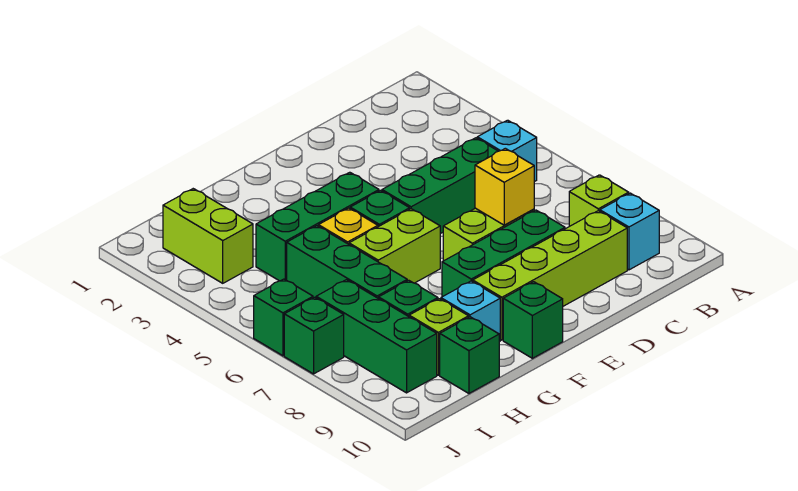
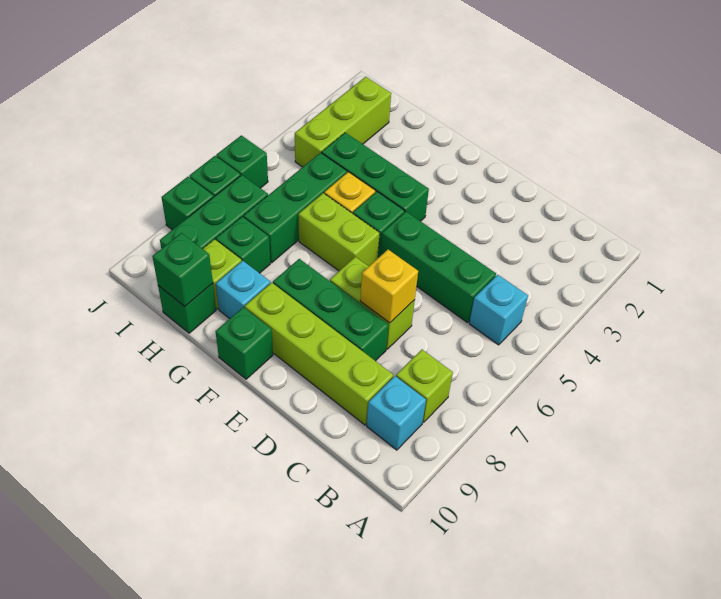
none -> green brick H10 level 2
lime brick I2:I3 level 1 -> lime brick I2:I4 level 1
none -> green brick J8 level 1

